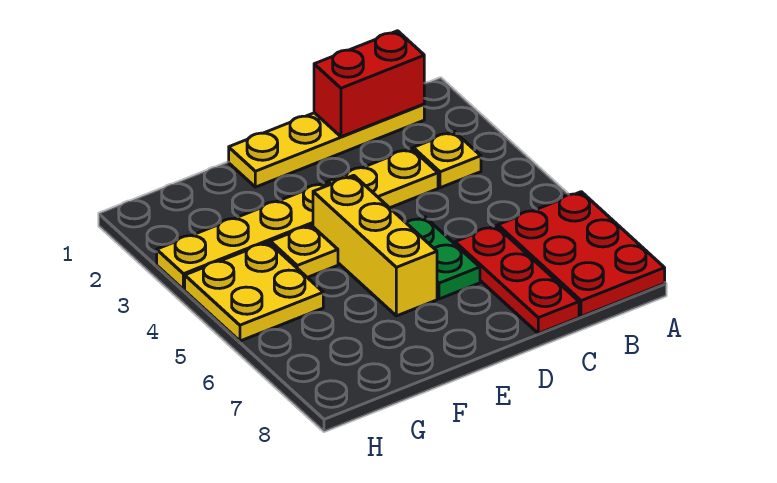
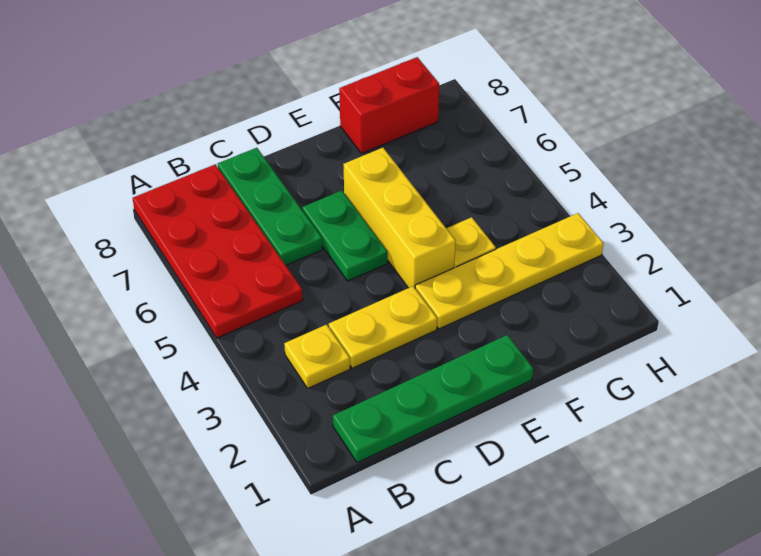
red plate A6:B8 level 1 -> red plate A5:B8 level 1
yellow plate B1:E1 level 1 -> green plate B1:E1 level 1
red brick B1:C1 level 2 -> red brick F8:G8 level 1
red plate C6:C8 level 1 -> green plate C6:C8 level 1
yellow plate G4:H5 level 1 -> none

